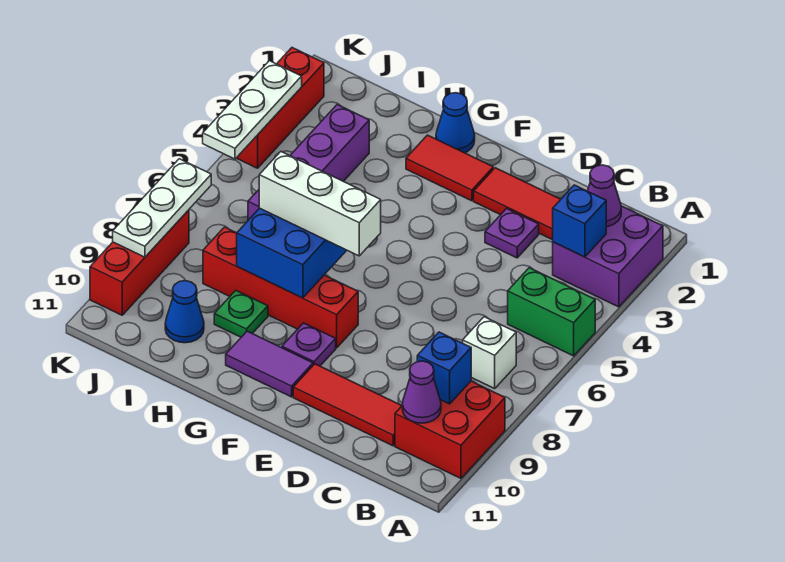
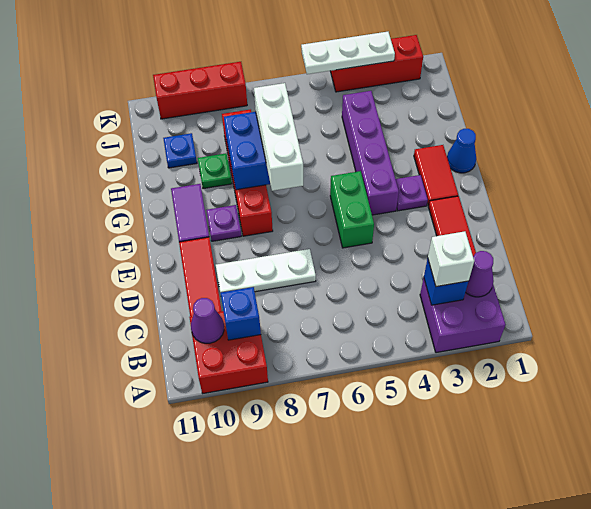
green brick A5:B5 level 1 -> green brick E5:F5 level 1
white brick B7 level 1 -> white brick B3 level 3
purple plate D3 level 1 -> purple plate F3 level 1
purple brick I3:I6 level 1 -> purple brick F4:I4 level 1
blue cone I10 level 1 -> blue plate I10 level 1
white plate K7:K9 level 2 -> white plate D7:D9 level 1

